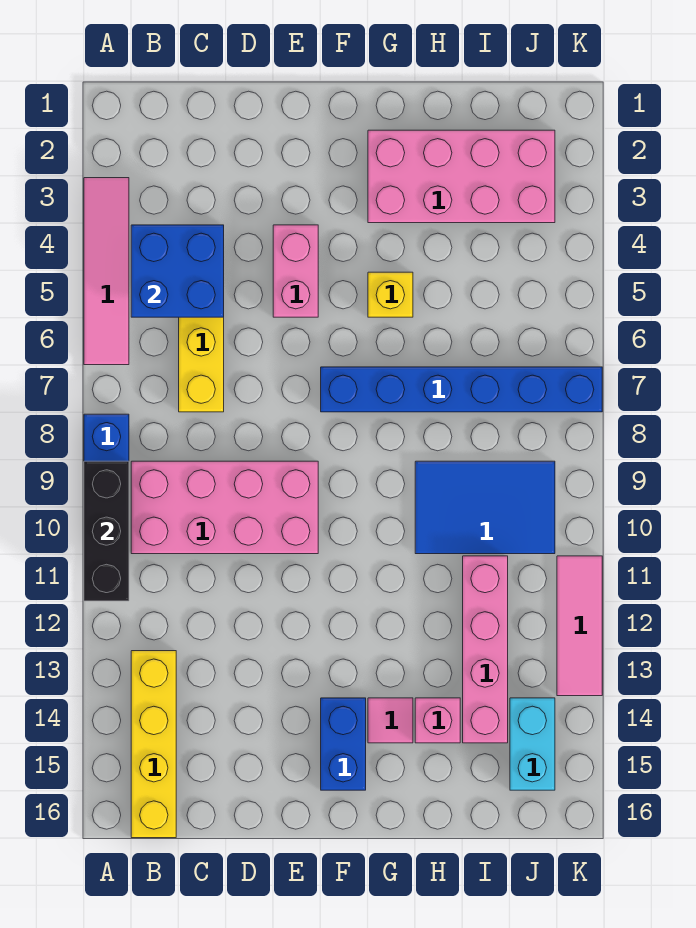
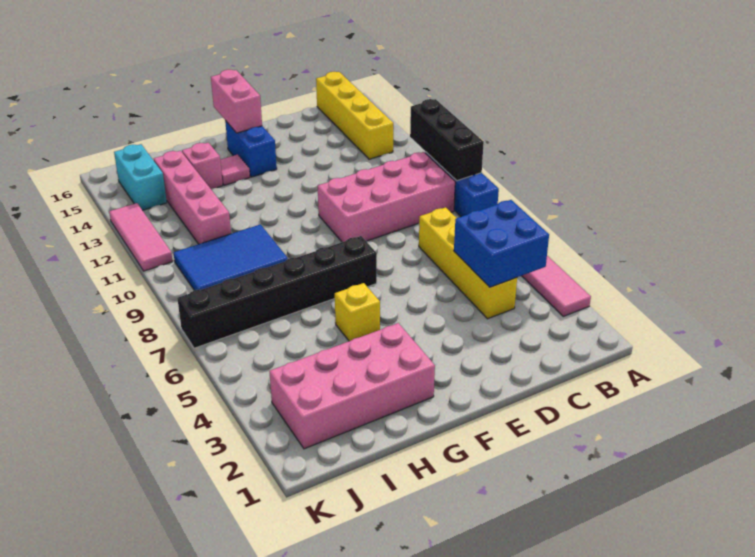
pink brick E4:E5 level 1 -> pink brick F15:F16 level 2
blue brick F7:K7 level 1 -> black brick F7:K7 level 1

